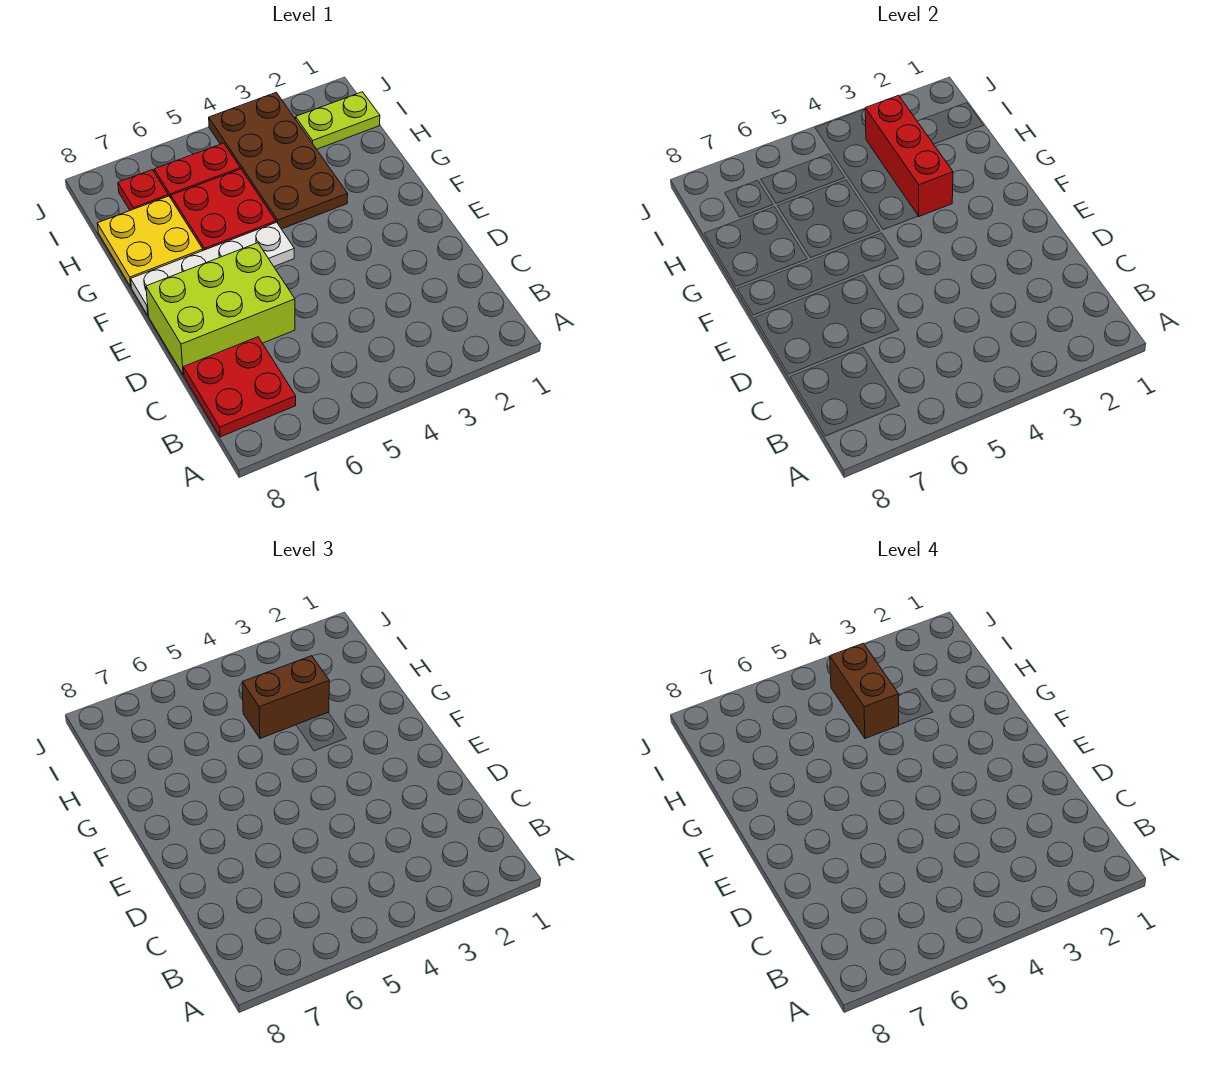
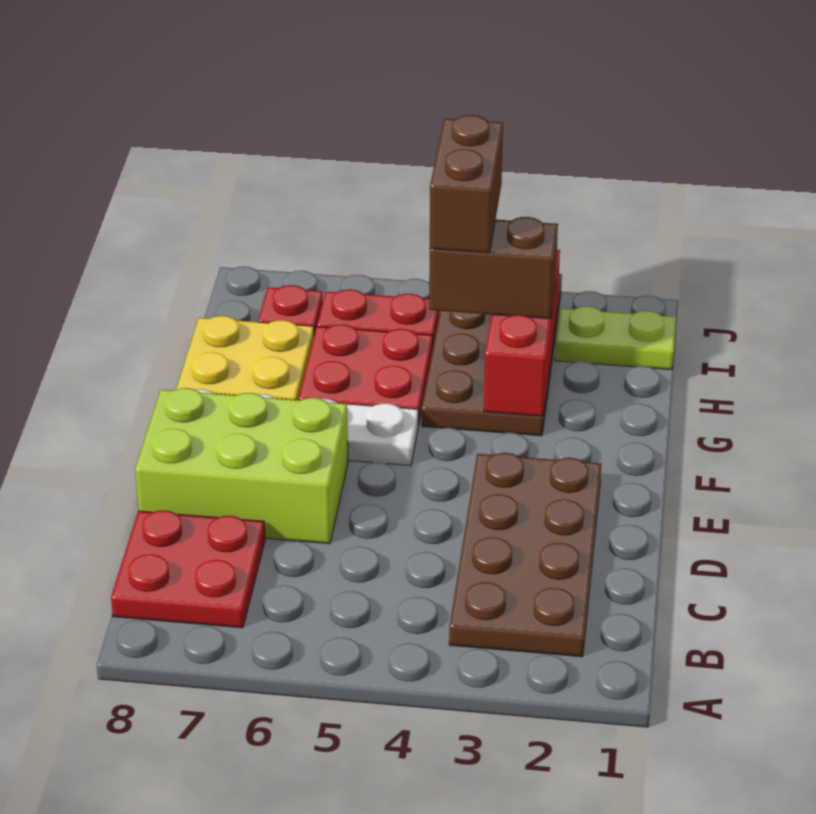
none -> brown plate B2:E3 level 1

